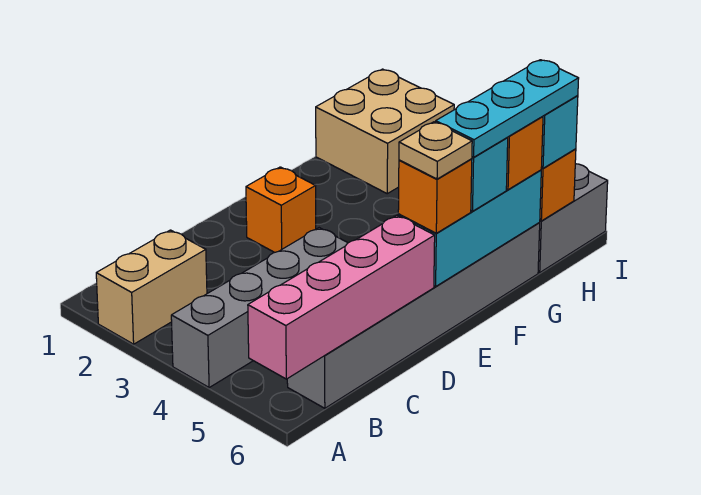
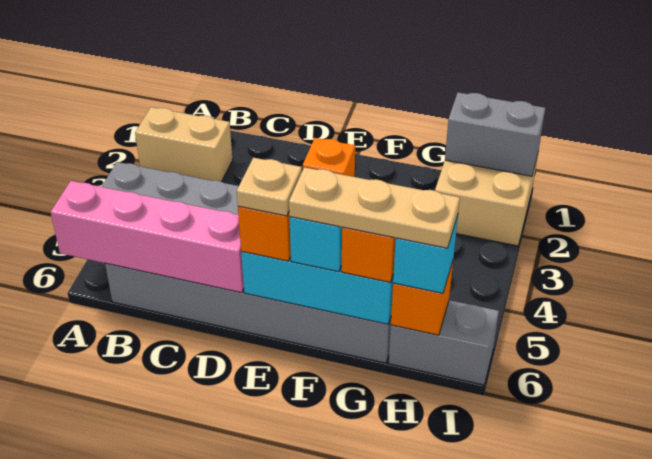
cyan plate F6:H6 level 4 -> tan plate F6:H6 level 4
none -> grey brick H1:I1 level 2

